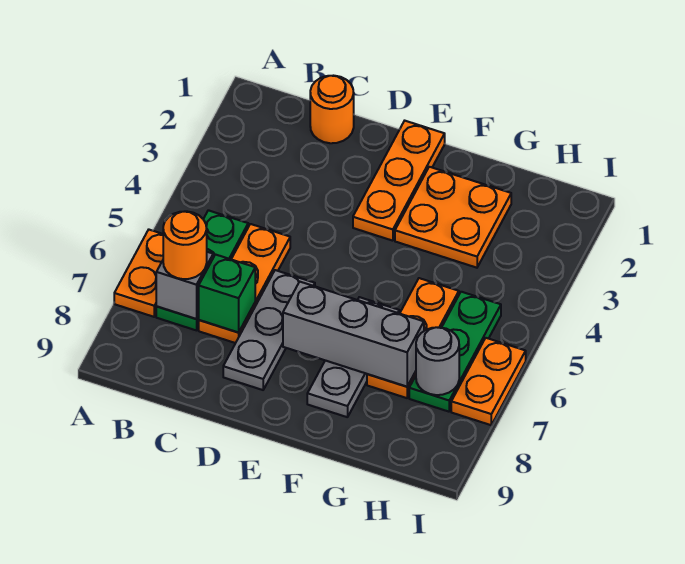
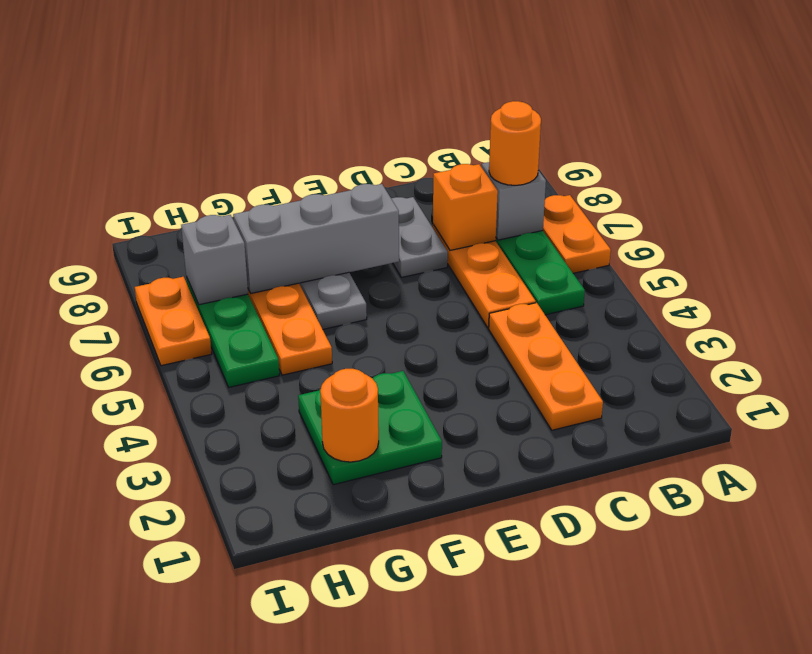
orange round brick C1 level 1 -> orange round brick G2 level 2
green brick C7 level 2 -> orange brick C7 level 2
grey plate D6:D8 level 1 -> grey plate D7:D8 level 1
orange plate E1:E3 level 1 -> orange plate C2:C4 level 1
orange plate F2:G3 level 1 -> green plate F2:G3 level 1
grey round brick H7 level 2 -> grey brick H7 level 2

